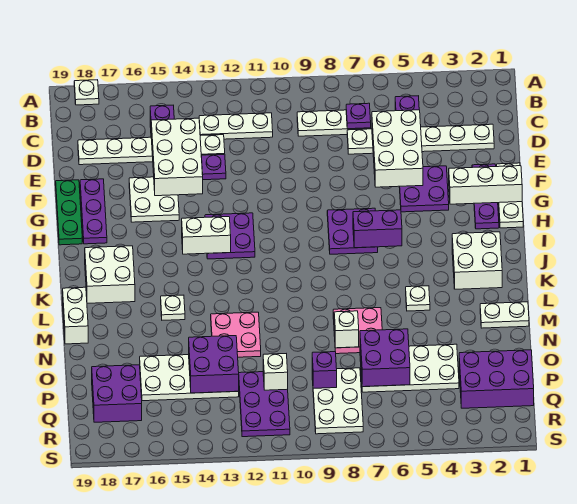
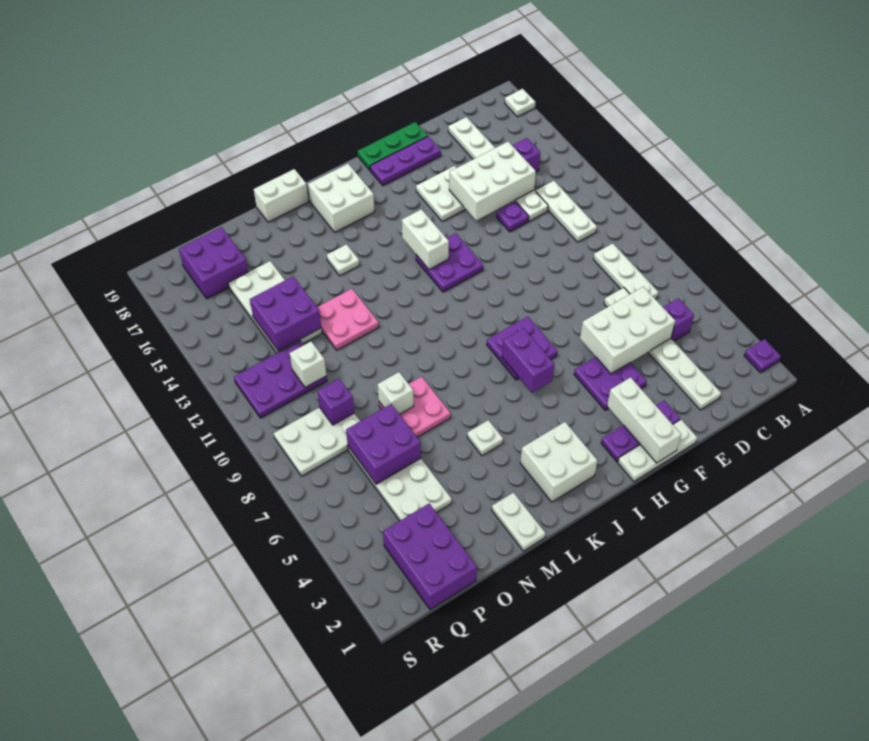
purple plate C7 level 2 -> purple plate A2 level 1

